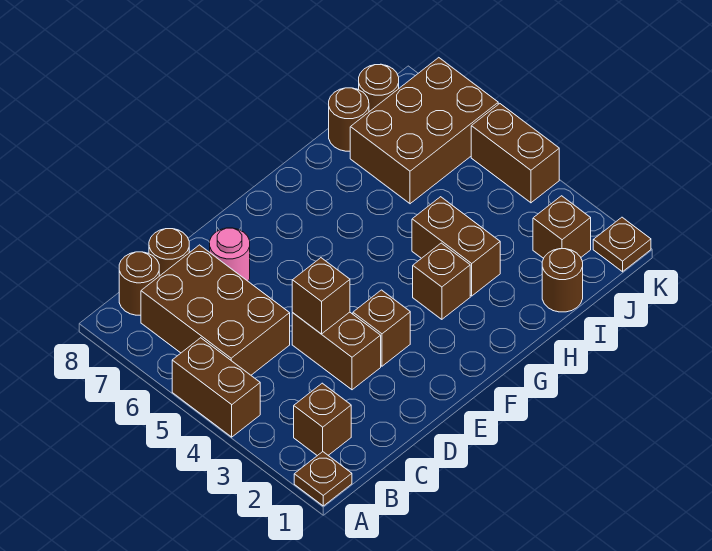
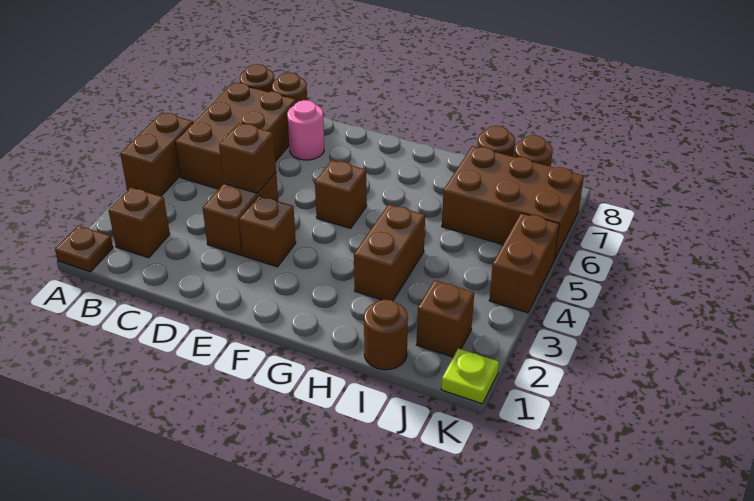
brown brick G3 level 1 -> brown brick F5 level 1
brown plate K1 level 1 -> lime plate K1 level 1

